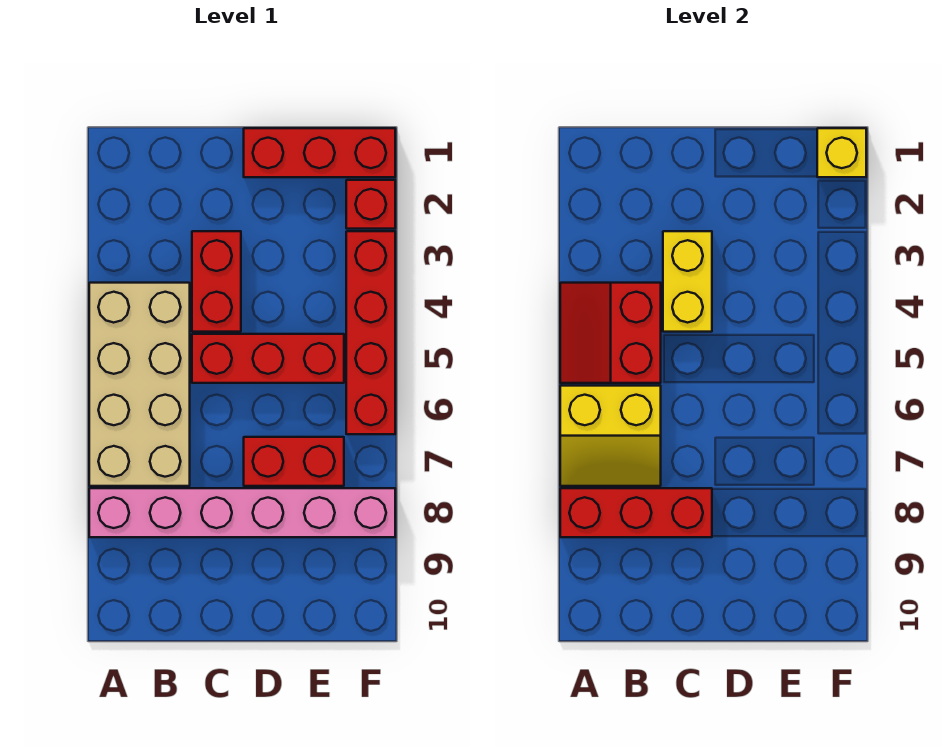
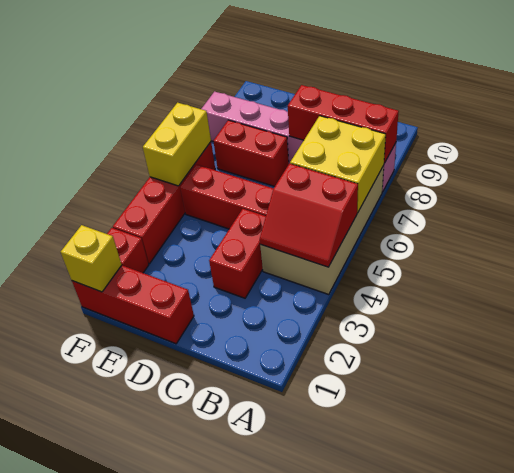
red slope A4:B5 level 2 top B -> red slope A4:B5 level 2 top 5
yellow slope A6:B7 level 2 top 6 -> yellow brick A6:B7 level 2
yellow brick C3:C4 level 2 -> yellow brick F5:F6 level 2

